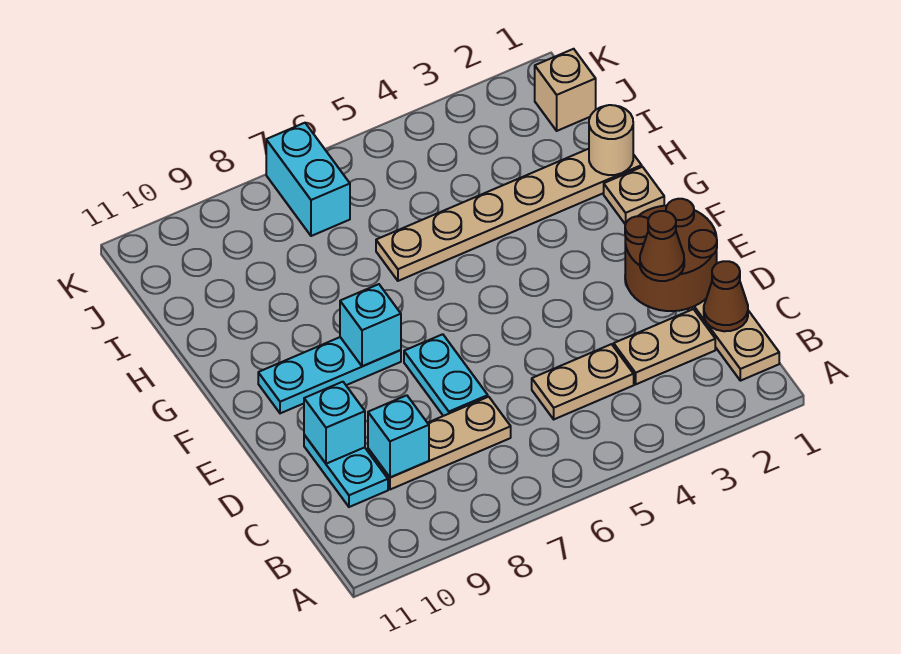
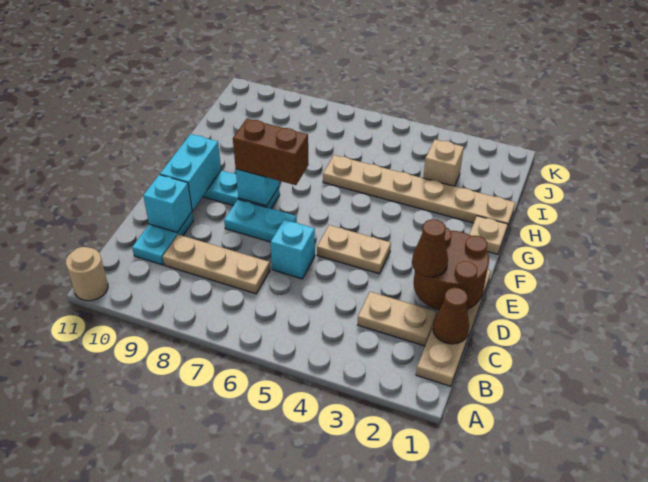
tan plate C4:C5 level 1 -> tan plate E4:E5 level 1
cyan brick C9 level 2 -> cyan brick D6 level 1
cyan plate D7:E7 level 1 -> cyan plate E7:E8 level 1
none -> brown brick F7:F8 level 3
tan round brick H1 level 2 -> tan round brick A11 level 1
tan brick J1 level 1 -> tan brick I3 level 1
cyan brick J7:K7 level 1 -> cyan brick E10:F10 level 2

